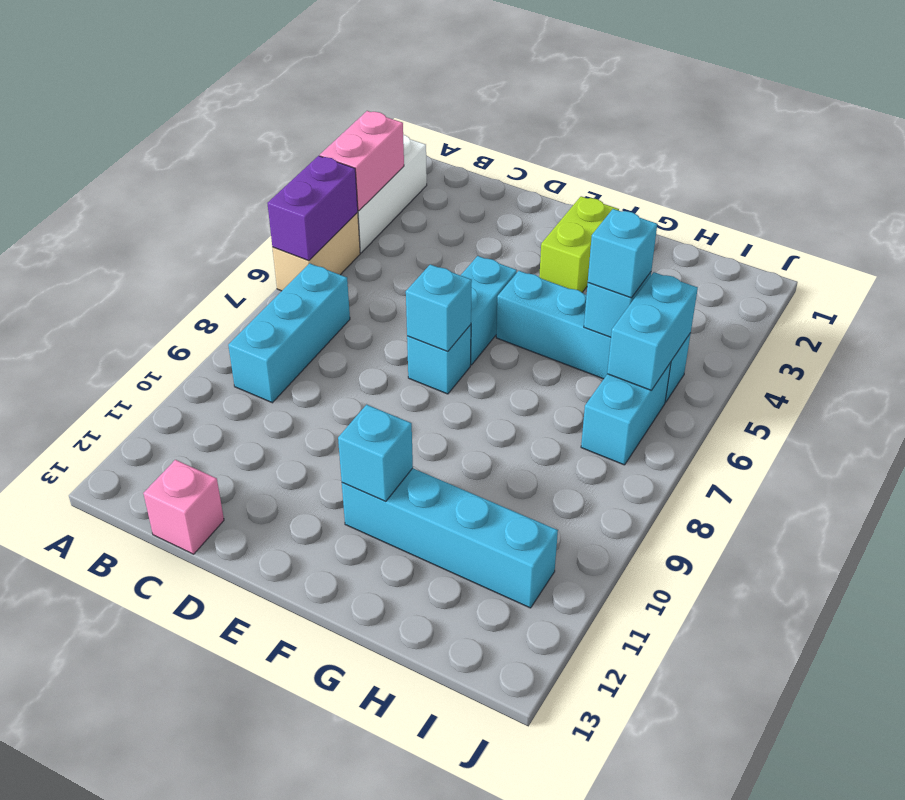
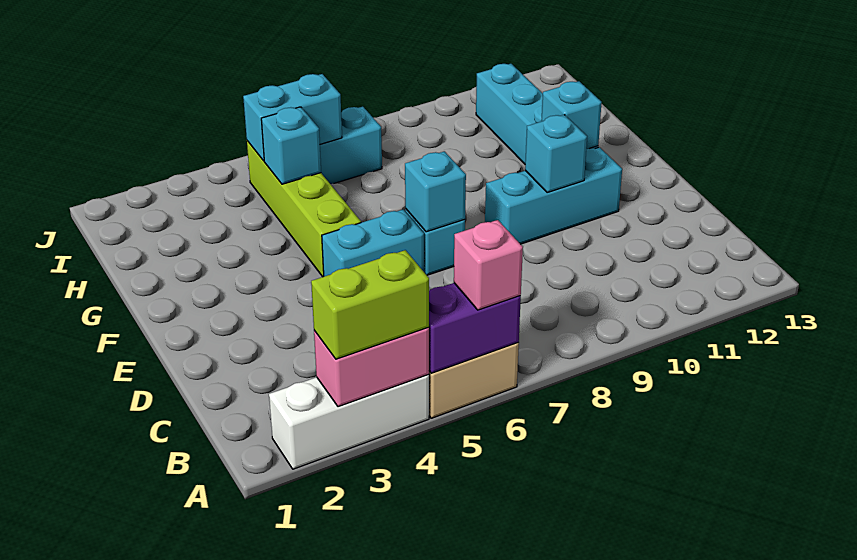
cyan brick B7:B9 level 1 -> cyan brick E9:E11 level 1
pink brick C13 level 1 -> pink brick A6 level 3
lime brick F2:F3 level 1 -> lime brick A3:A4 level 3
cyan brick F5:I5 level 1 -> lime brick F5:I5 level 1
cyan brick H5 level 3 -> cyan brick E10 level 2

